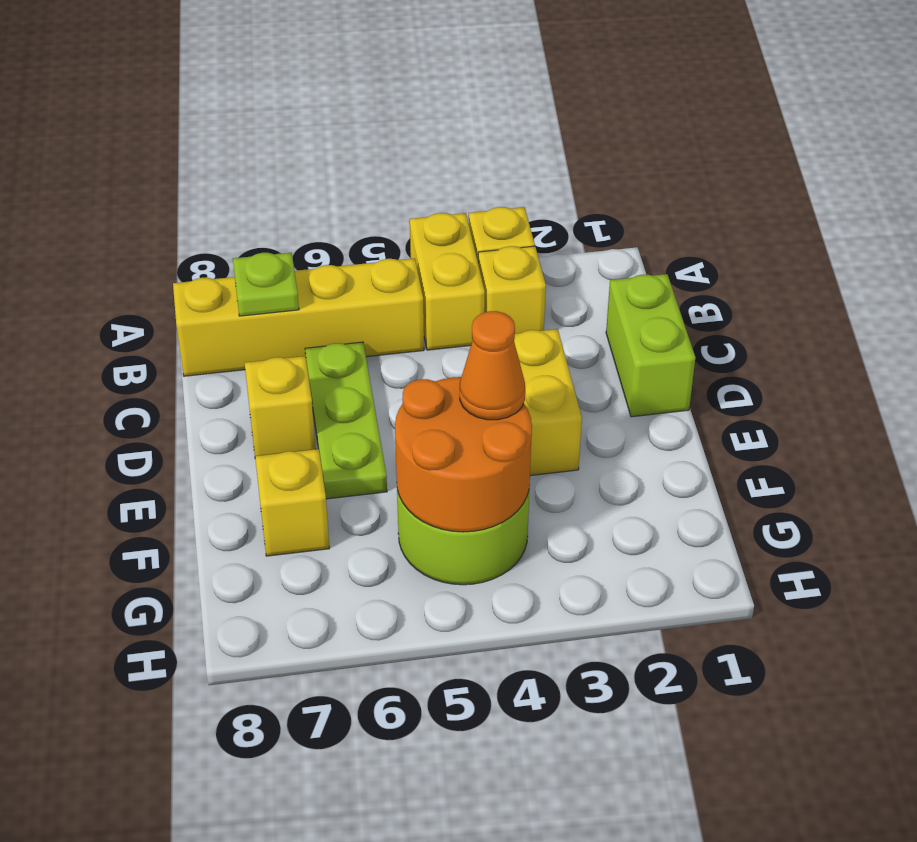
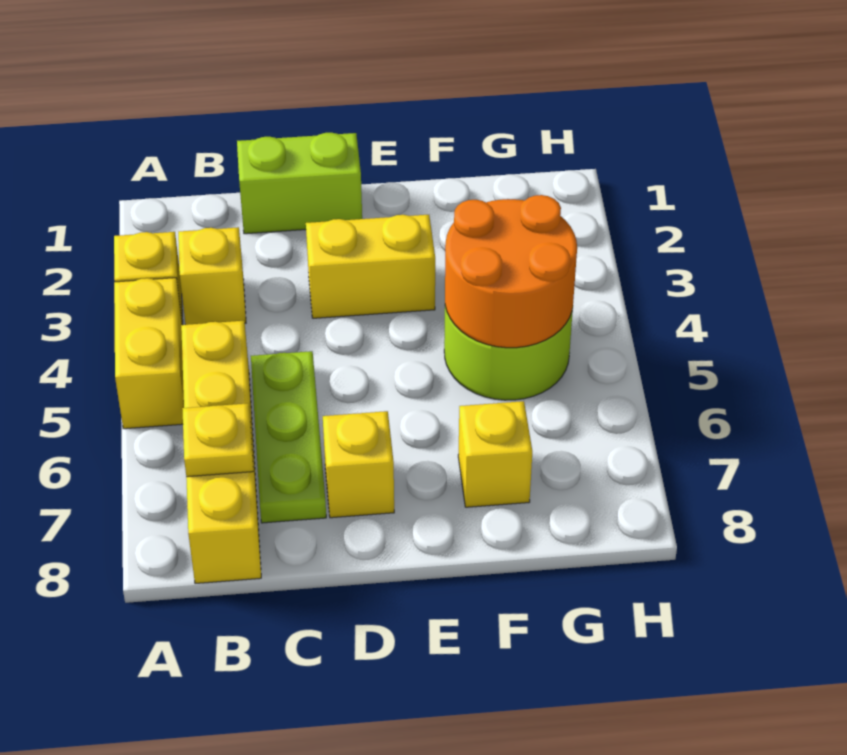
yellow brick A4:B4 level 1 -> yellow brick A4:A5 level 1
lime plate B7 level 2 -> yellow plate B7 level 2
lime plate C6:E6 level 1 -> lime plate C5:C7 level 1
orange cone F4 level 3 -> none

